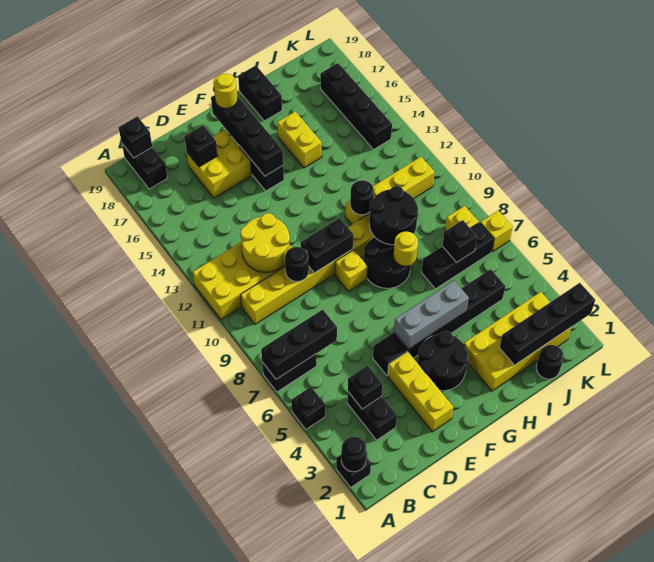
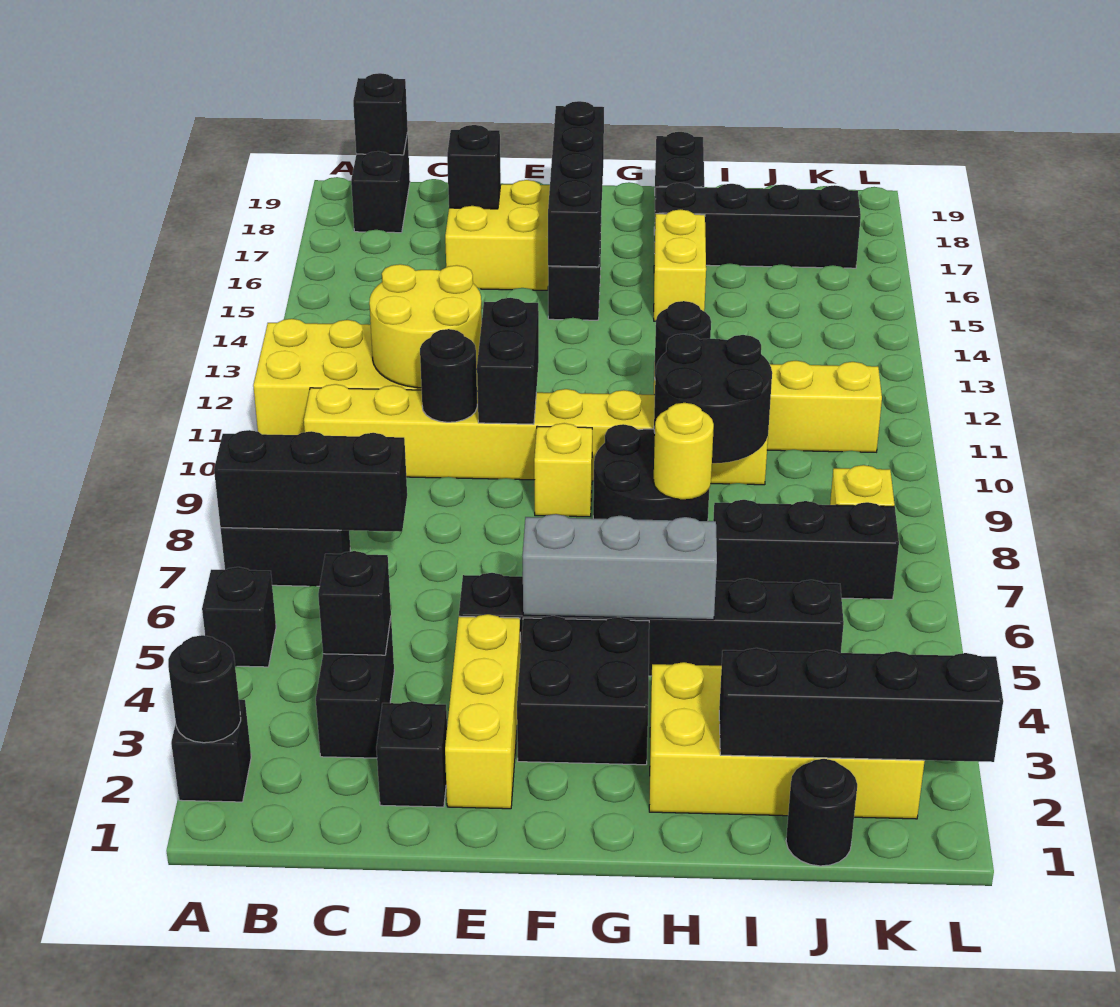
black brick E10:F10 level 2 -> black brick E10:E11 level 2
black round brick F3:G4 level 1 -> black brick F3:G4 level 1
yellow round brick F18 level 3 -> none
black brick J7 level 2 -> black brick D2 level 1
black brick K14:K17 level 1 -> black brick H17:K17 level 1
yellow brick L7 level 1 -> none

